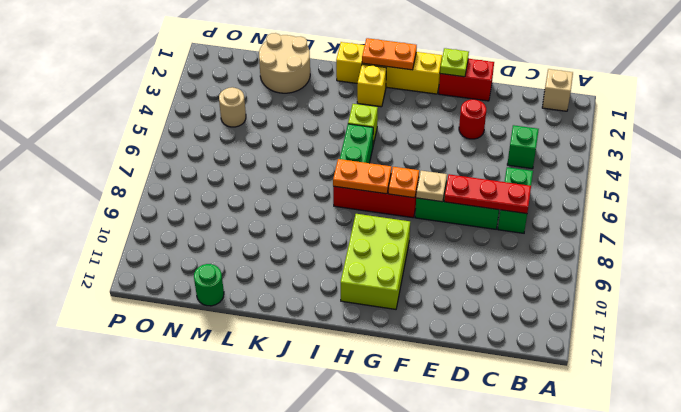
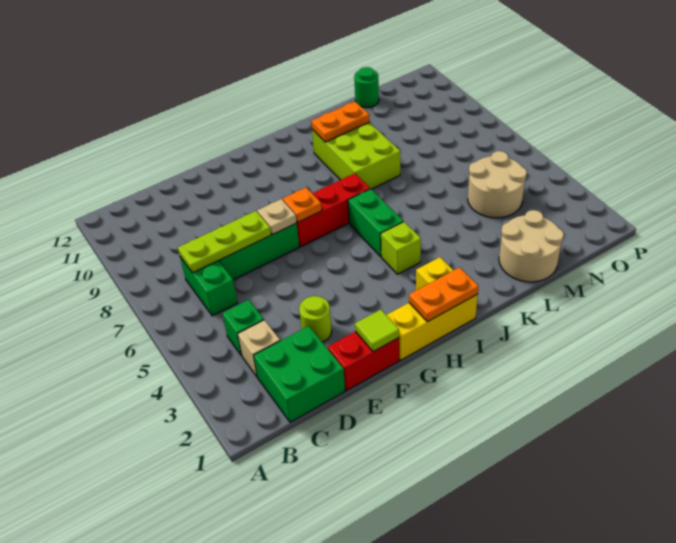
tan brick B1 level 1 -> tan brick C3 level 1
none -> green brick C1:D2 level 1
red plate C7:E7 level 2 -> lime plate C7:E7 level 2
red round brick E3 level 1 -> lime round brick E3 level 1
lime plate F1 level 2 -> lime tile F1 level 2
yellow brick G1:J1 level 1 -> yellow brick G1:I1 level 1
lime brick G9:H11 level 1 -> lime brick J8:K10 level 1
orange plate H7:I7 level 2 -> orange plate J10:K10 level 2
tan round brick N4 level 1 -> tan round brick M4:N5 level 1

